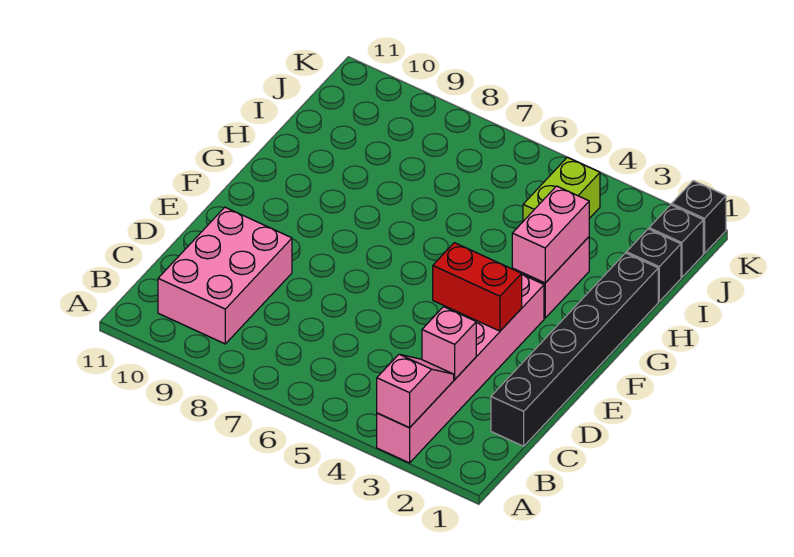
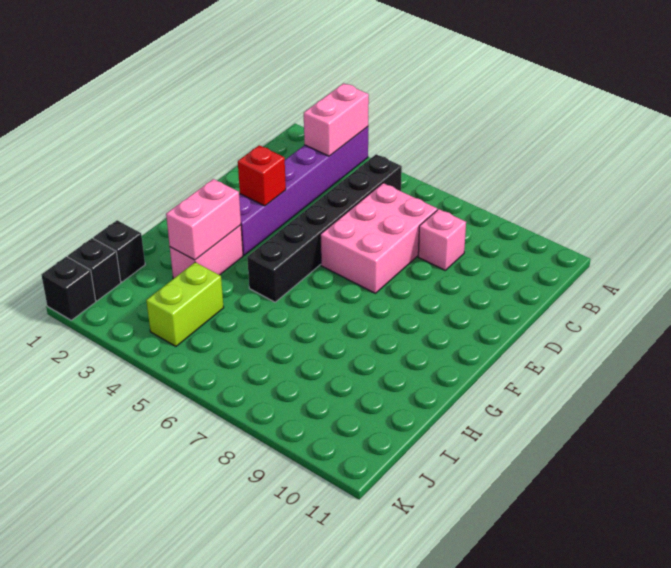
pink brick A3:F3 level 1 -> purple brick A3:F3 level 1
pink slope A3:B3 level 2 top A -> pink brick A3:B3 level 2
pink brick B9:D10 level 1 -> pink brick C6:E7 level 1
black brick C1:H1 level 1 -> black brick B5:G5 level 1
pink brick C3 level 2 -> pink brick C8 level 1
red brick E3:E4 level 2 -> red brick E3 level 2

